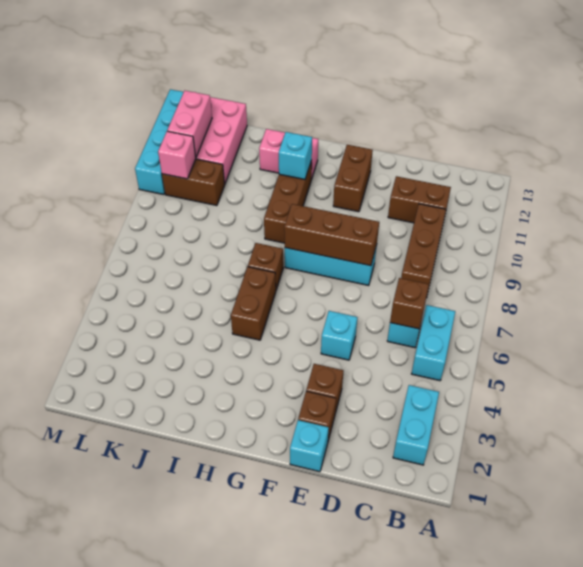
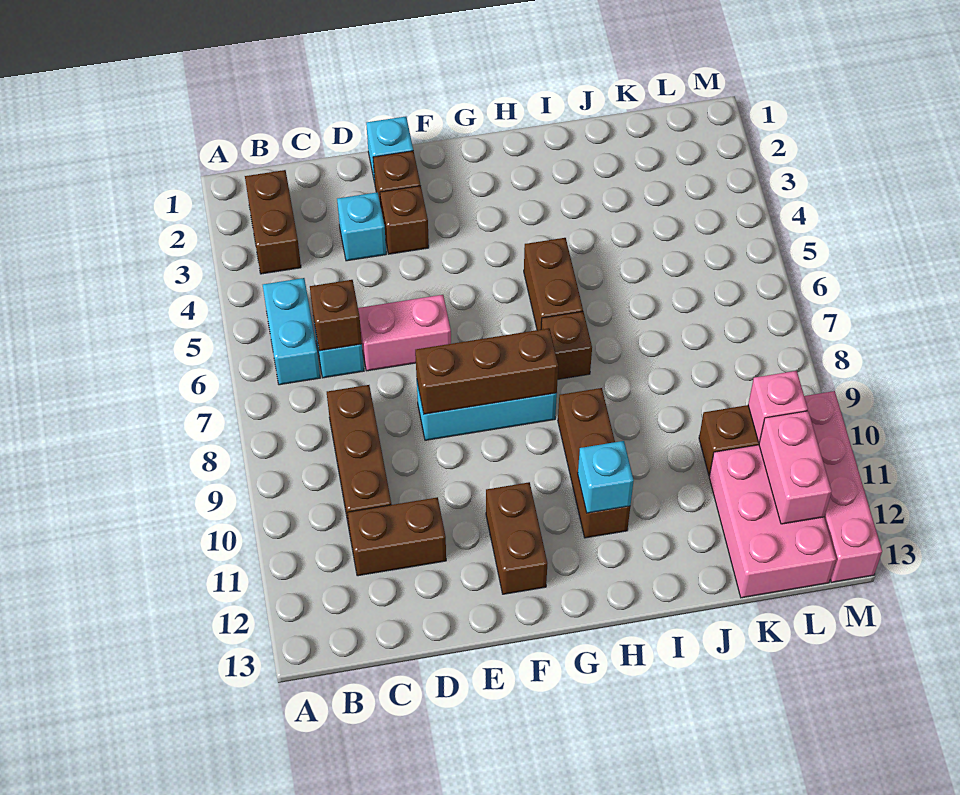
cyan brick B2:B3 level 1 -> brown brick B2:B3 level 1
cyan brick E5 level 1 -> cyan brick D3 level 1
pink brick H12:I12 level 1 -> pink brick D6:E6 level 1
cyan brick M10:M13 level 1 -> pink brick M10:M13 level 1

